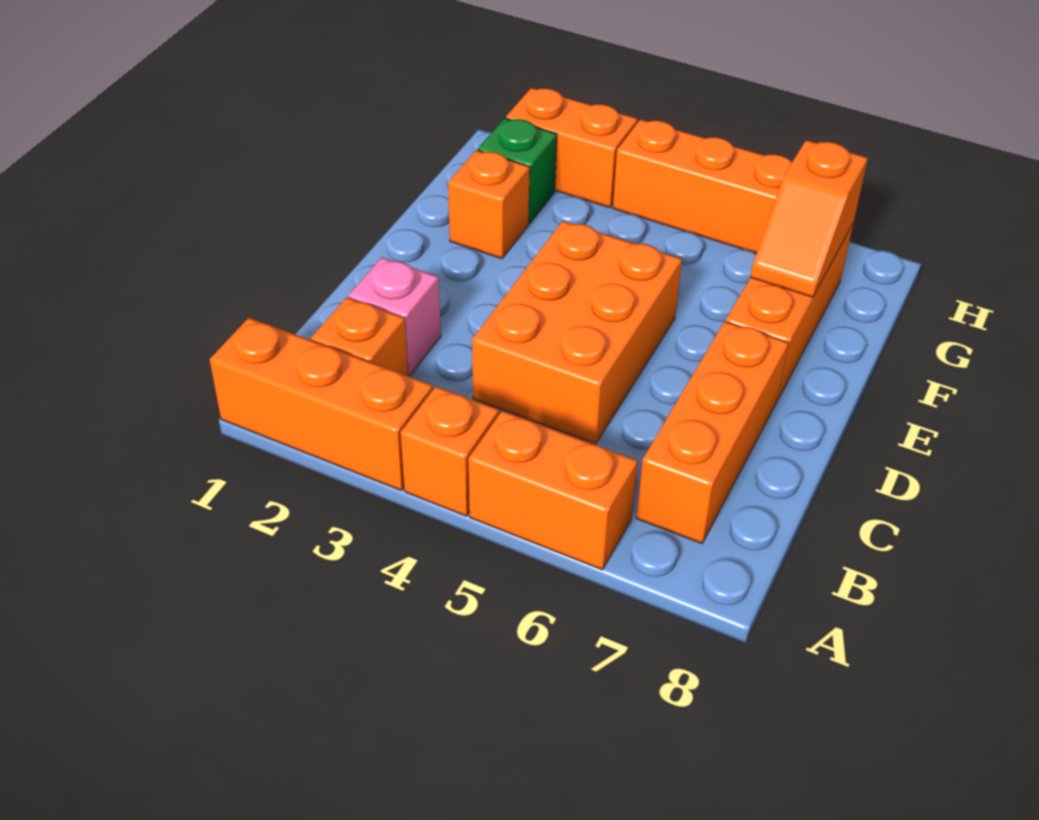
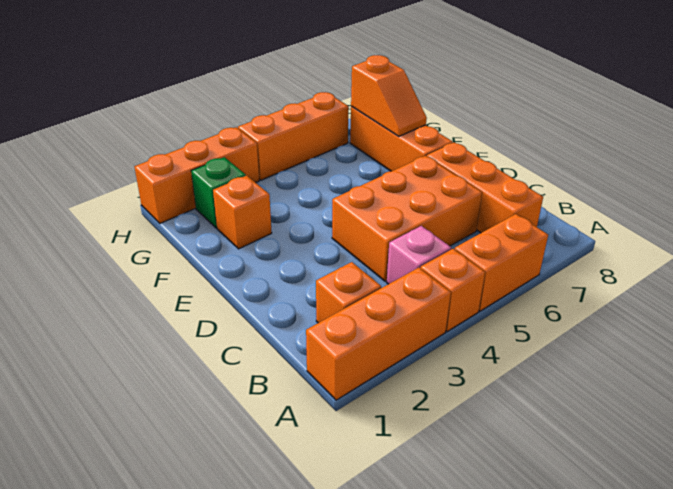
pink brick C2 level 1 -> pink brick B4 level 1
orange brick C4:E5 level 1 -> orange brick C4:D6 level 1
orange brick H2:H3 level 1 -> orange brick H1:H3 level 1

